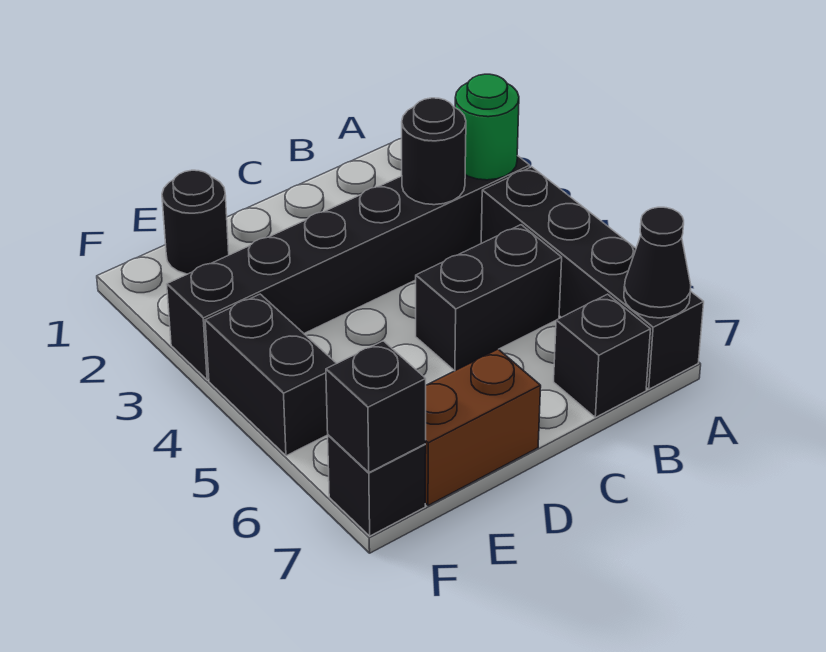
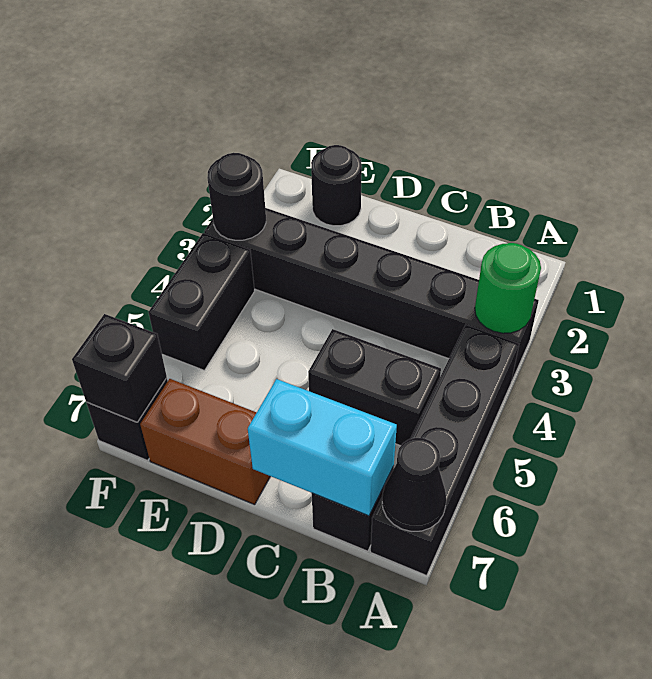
black round brick B3 level 2 -> black round brick F3 level 2
none -> cyan brick B7:C7 level 2

